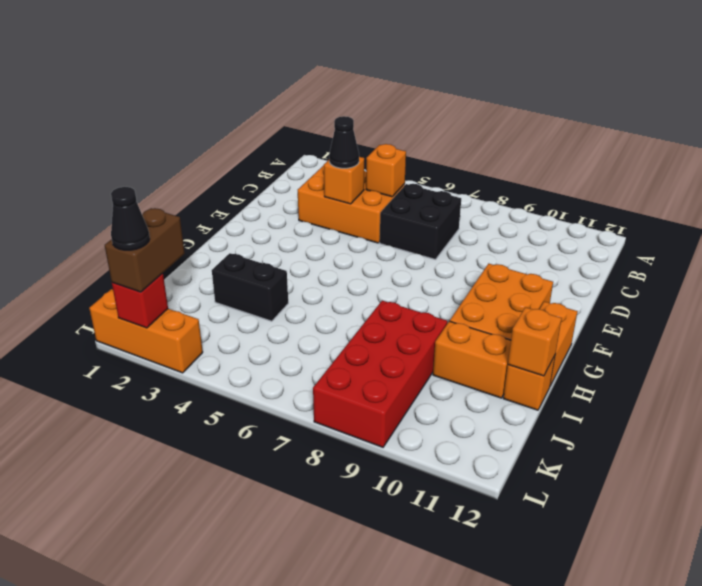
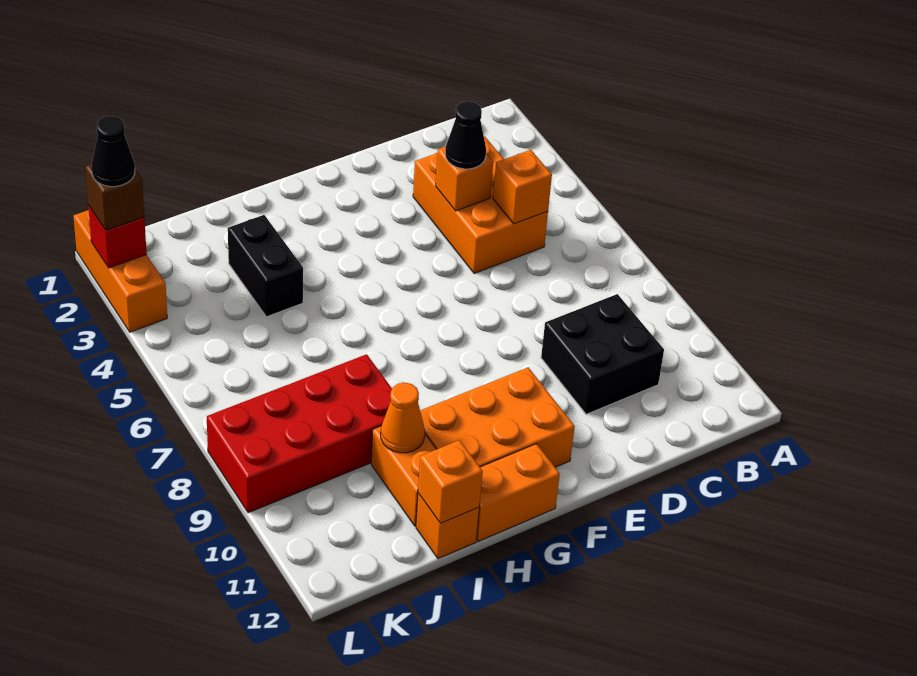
black brick C6:D7 level 1 -> black brick C9:D10 level 1
none -> orange cone I10 level 2
brown brick K2:L2 level 3 -> brown brick L2 level 3

